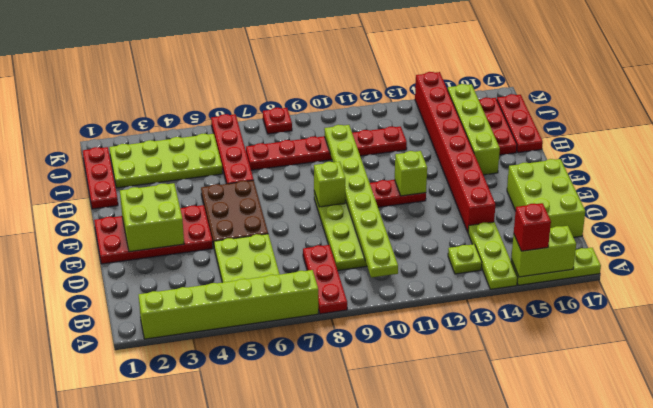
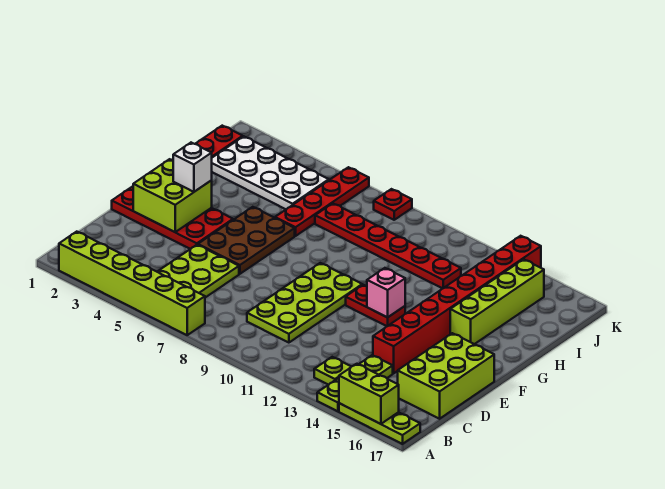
red plate A8:C8 level 1 -> none
red brick A15 level 3 -> none
lime plate B10:I10 level 2 -> none
none -> white brick F3 level 3
lime brick F9 level 2 -> none
lime brick F12 level 2 -> pink brick F12 level 2
red plate H16:J16 level 1 -> none
red plate H17:J17 level 1 -> none
lime plate I2:J5 level 1 -> white plate I2:J5 level 1

